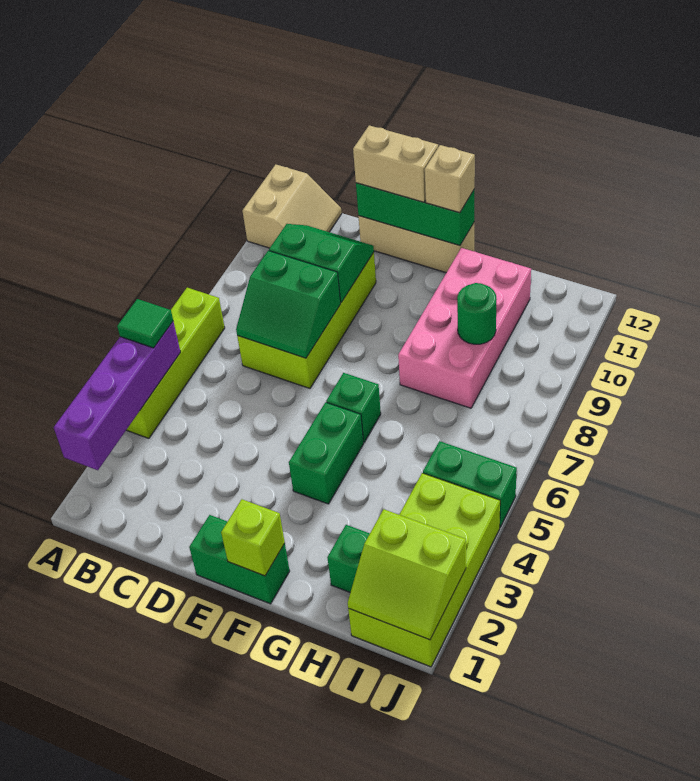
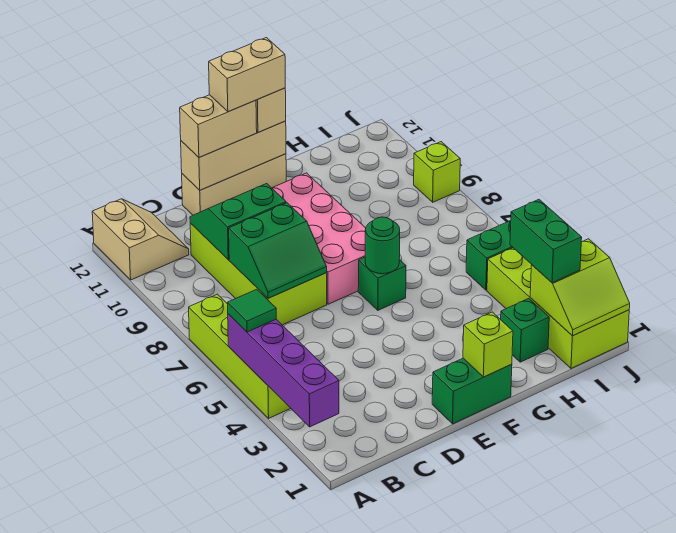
green brick D12:F12 level 2 -> tan brick D12:F12 level 2
none -> tan brick E12:F12 level 4
green brick F4:F5 level 1 -> green brick I2:I3 level 3
pink brick G8:H11 level 1 -> pink brick E7:F10 level 1
green round brick H9 level 2 -> green round brick F6 level 2
none -> lime brick J9 level 1

